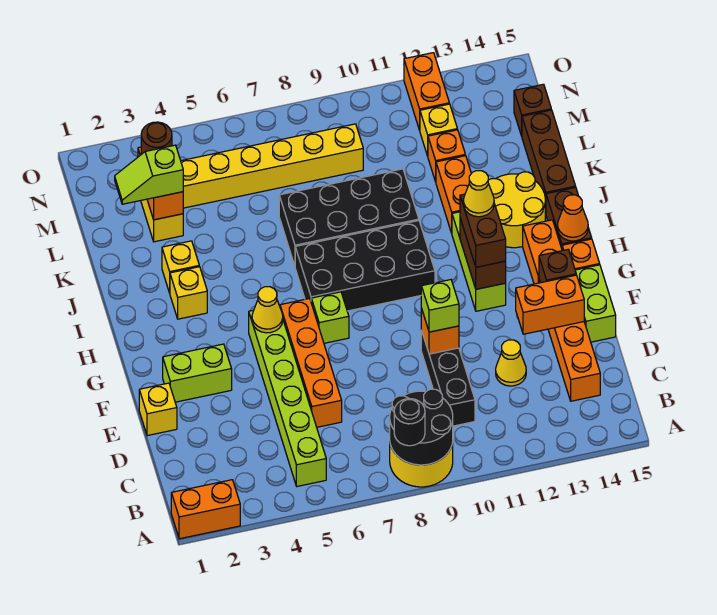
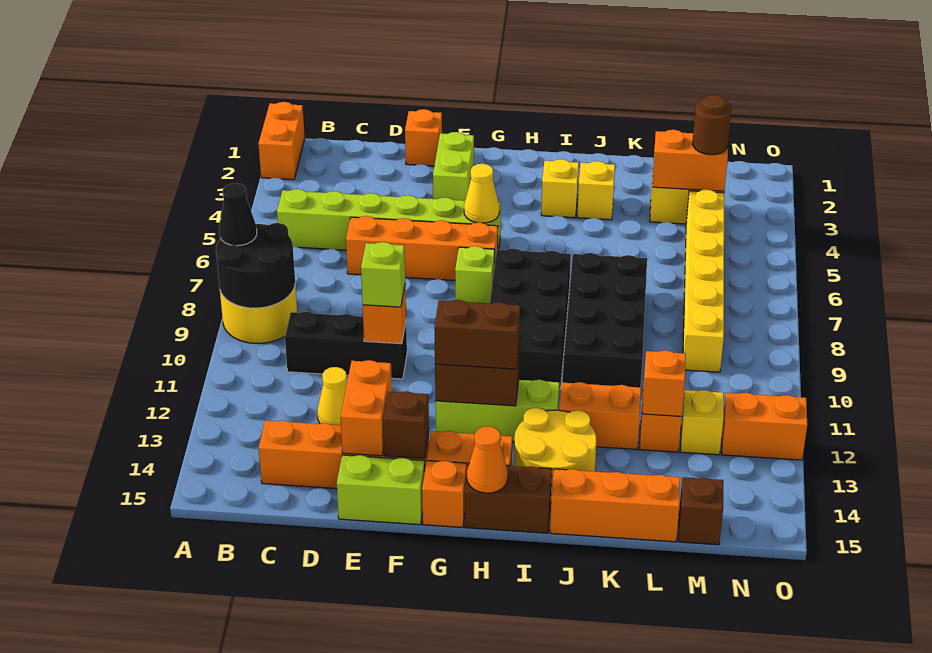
black round brick A8 level 3 -> black cone A8 level 3
yellow brick E1 level 1 -> orange brick E1 level 1
yellow cone H12 level 4 -> none
brown brick J15:L15 level 1 -> orange brick J15:L15 level 1
lime slope L2:L3 level 3 top 3 -> none
none -> orange brick L12 level 2

